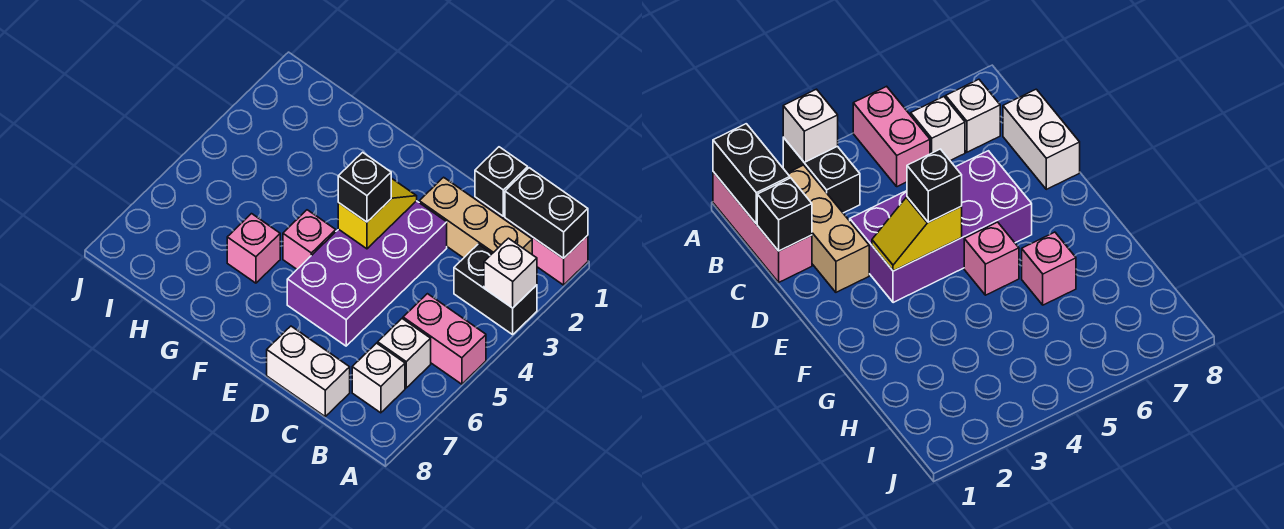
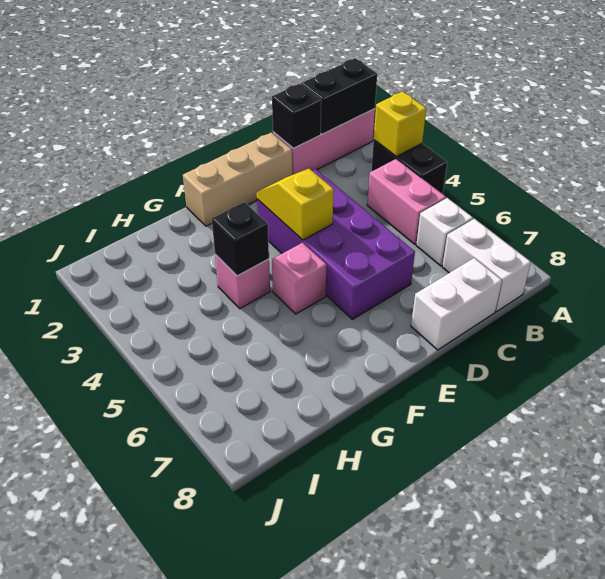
black brick A3:B3 level 1 -> black brick A3:A4 level 1
white brick A3 level 2 -> yellow brick A3 level 2
pink brick A5:B5 level 1 -> pink brick B4:B5 level 1
tan brick B2:D2 level 1 -> tan brick D1:F1 level 1
white brick B7 level 1 -> white brick B7:B8 level 1
black brick E4 level 3 -> black brick G4 level 2
pink brick G6 level 1 -> pink brick G4 level 1

